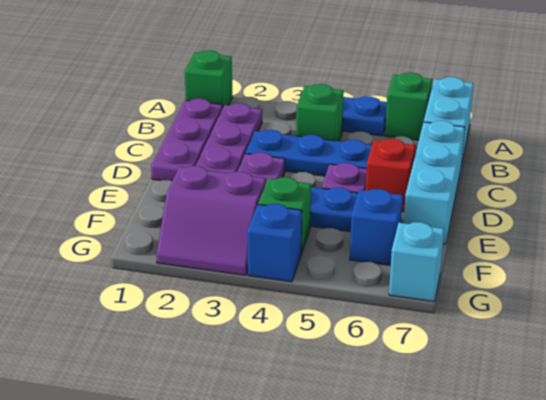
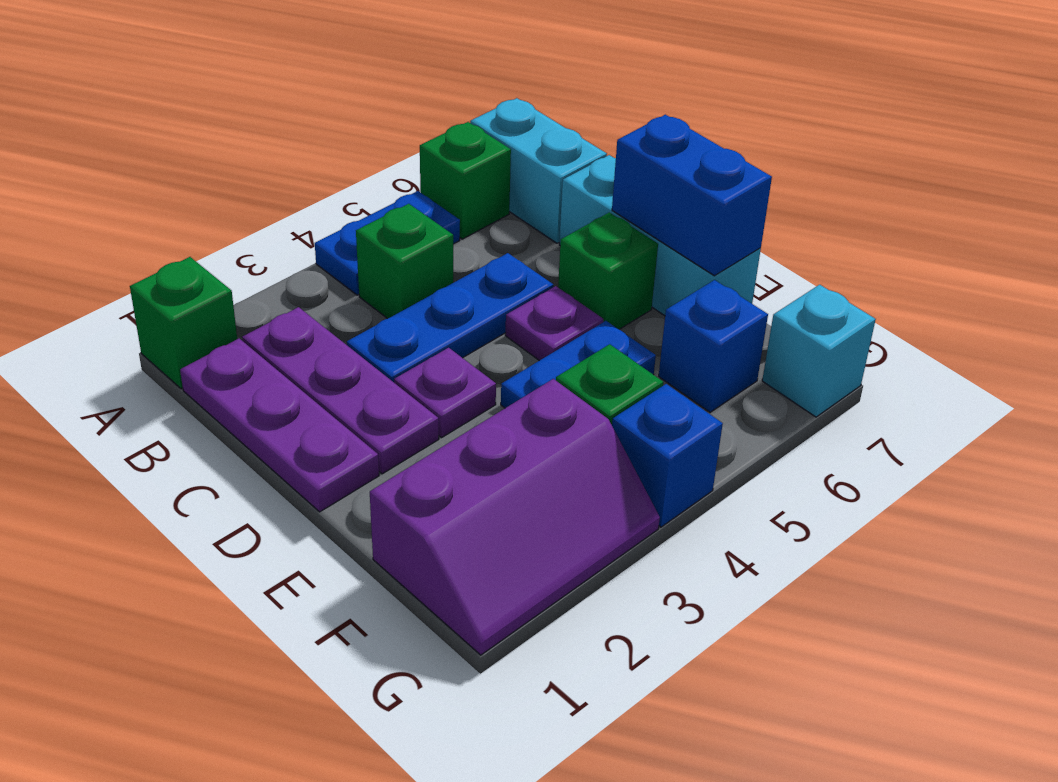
red brick D6 level 1 -> green brick D6 level 1
none -> blue brick D7:E7 level 2
purple slope F2:G3 level 1 top F -> purple slope F1:G3 level 1 top F

